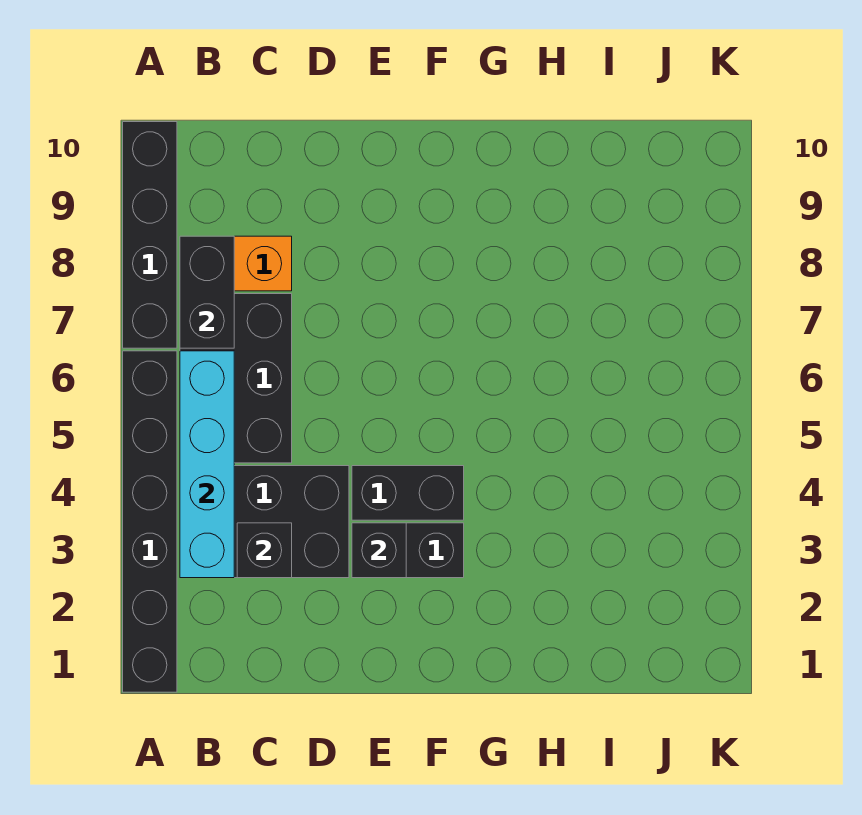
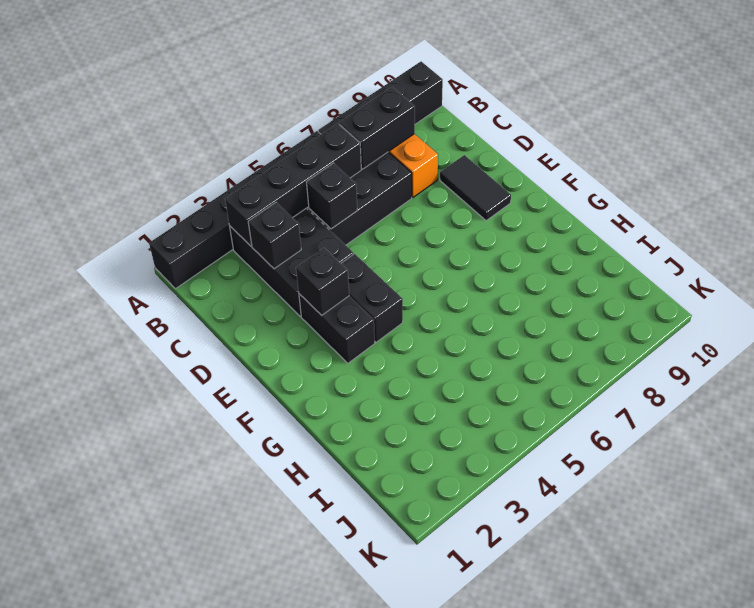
cyan brick B3:B6 level 2 -> black brick B3:B6 level 2
none -> black brick C5 level 2
none -> black tile D9:E9 level 1

